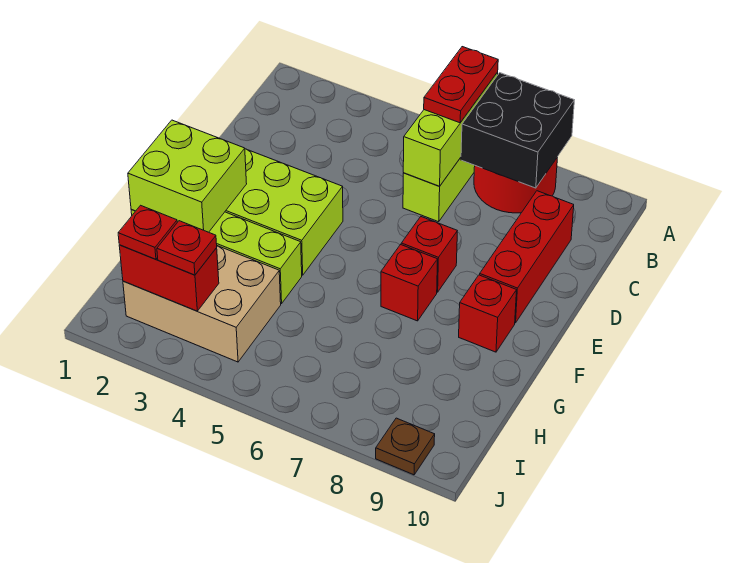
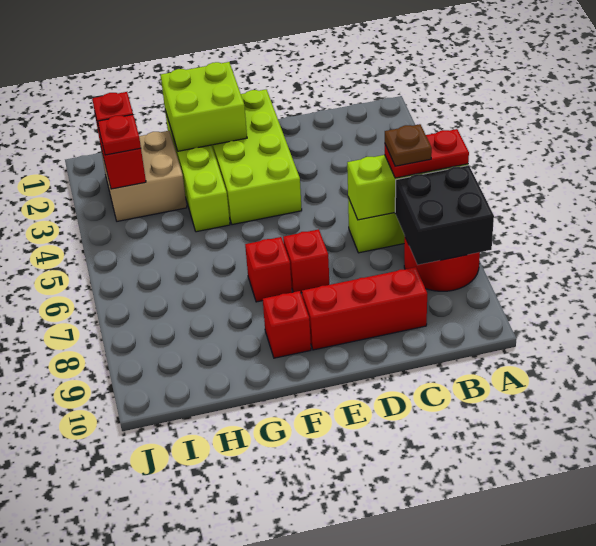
tan brick H2:I4 level 1 -> tan brick H2:I3 level 1
brown plate J9 level 1 -> brown plate B6 level 4

